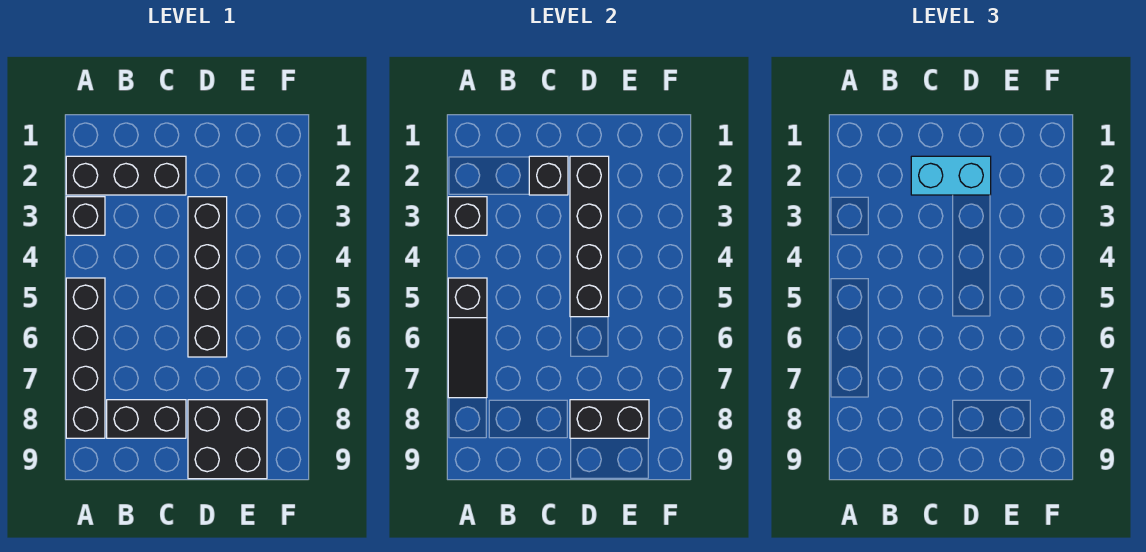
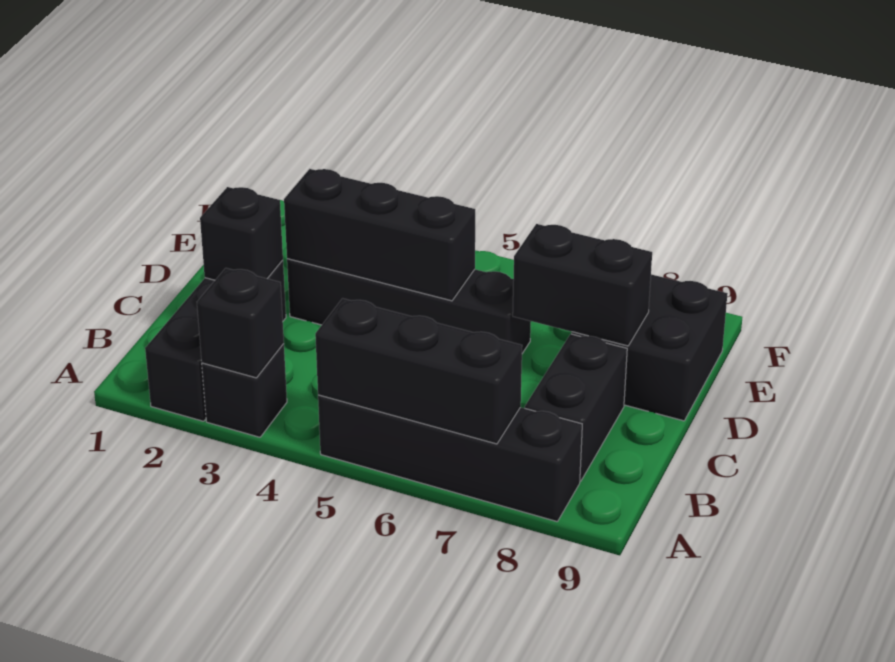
black slope A5:A7 level 2 top 5 -> black brick A5:A7 level 2
cyan brick C2:D2 level 3 -> none
black brick D2:D5 level 2 -> black brick D3:D5 level 2
black brick D8:E8 level 2 -> black brick D7:D8 level 2

